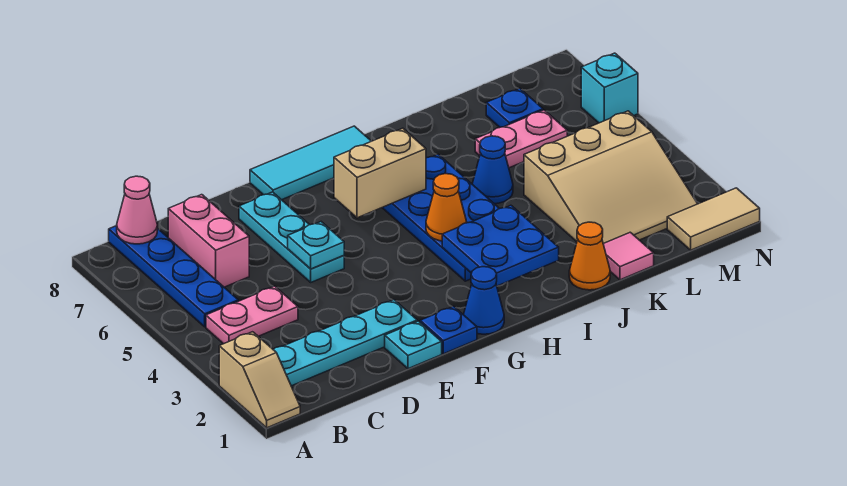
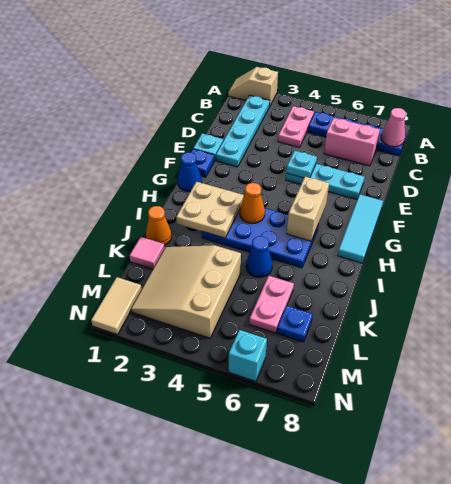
blue plate H2:I3 level 2 -> tan plate H2:I3 level 2

